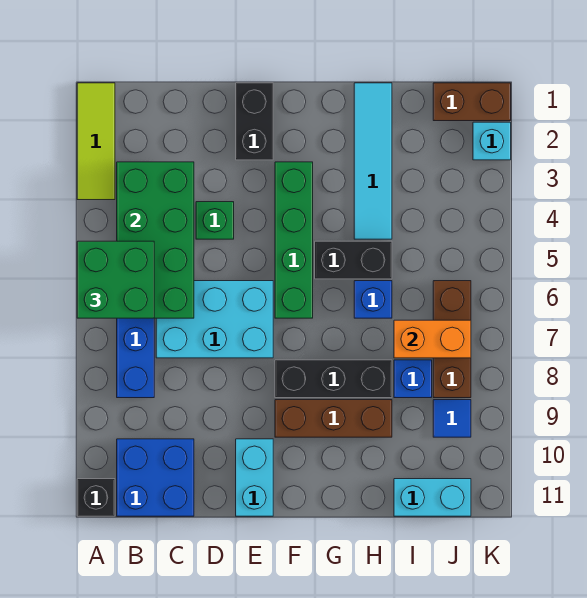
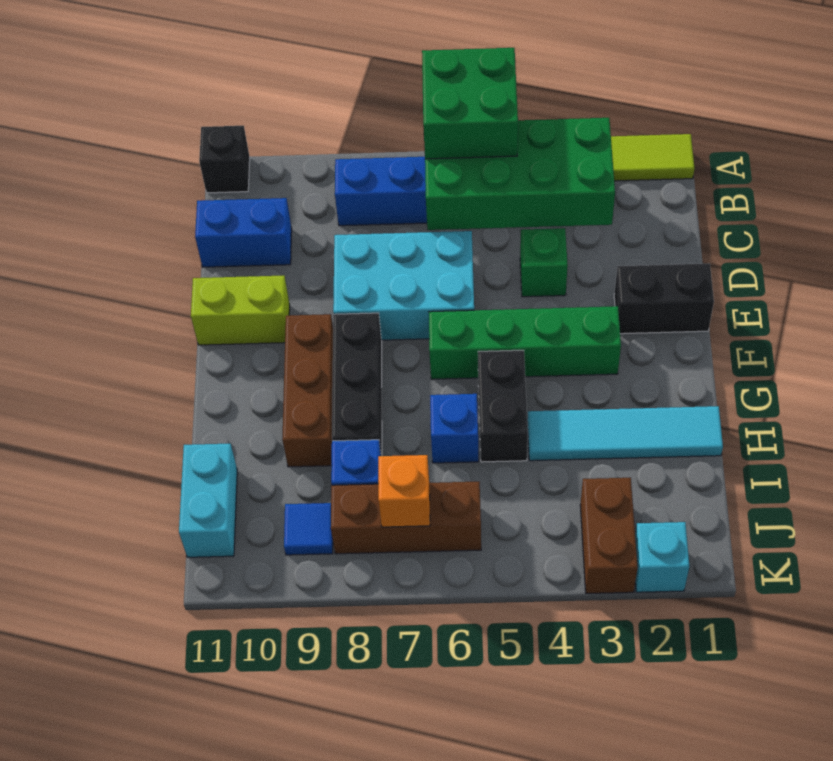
blue brick B10:C11 level 1 -> blue brick C10:C11 level 1
cyan brick C6:E7 level 1 -> cyan brick D6:E8 level 1
cyan brick E10:E11 level 1 -> lime brick E10:E11 level 1
orange brick I7:J7 level 2 -> orange brick J7 level 2
brown brick J1:K1 level 1 -> brown brick J3:K3 level 1

